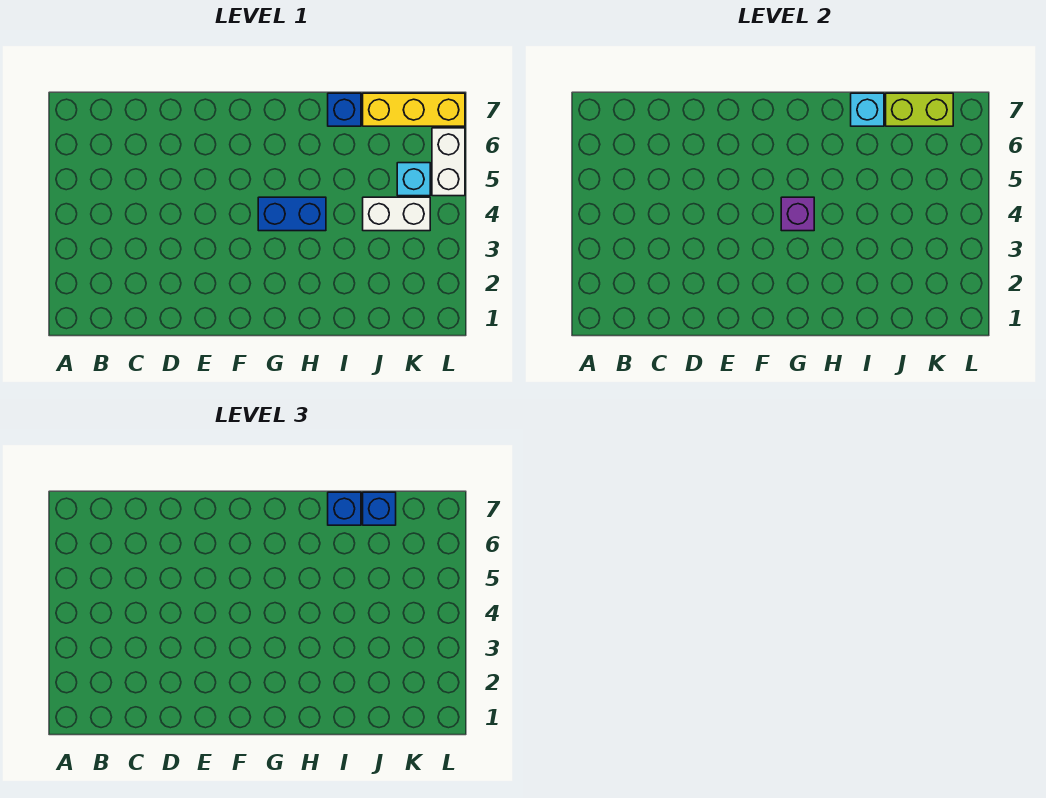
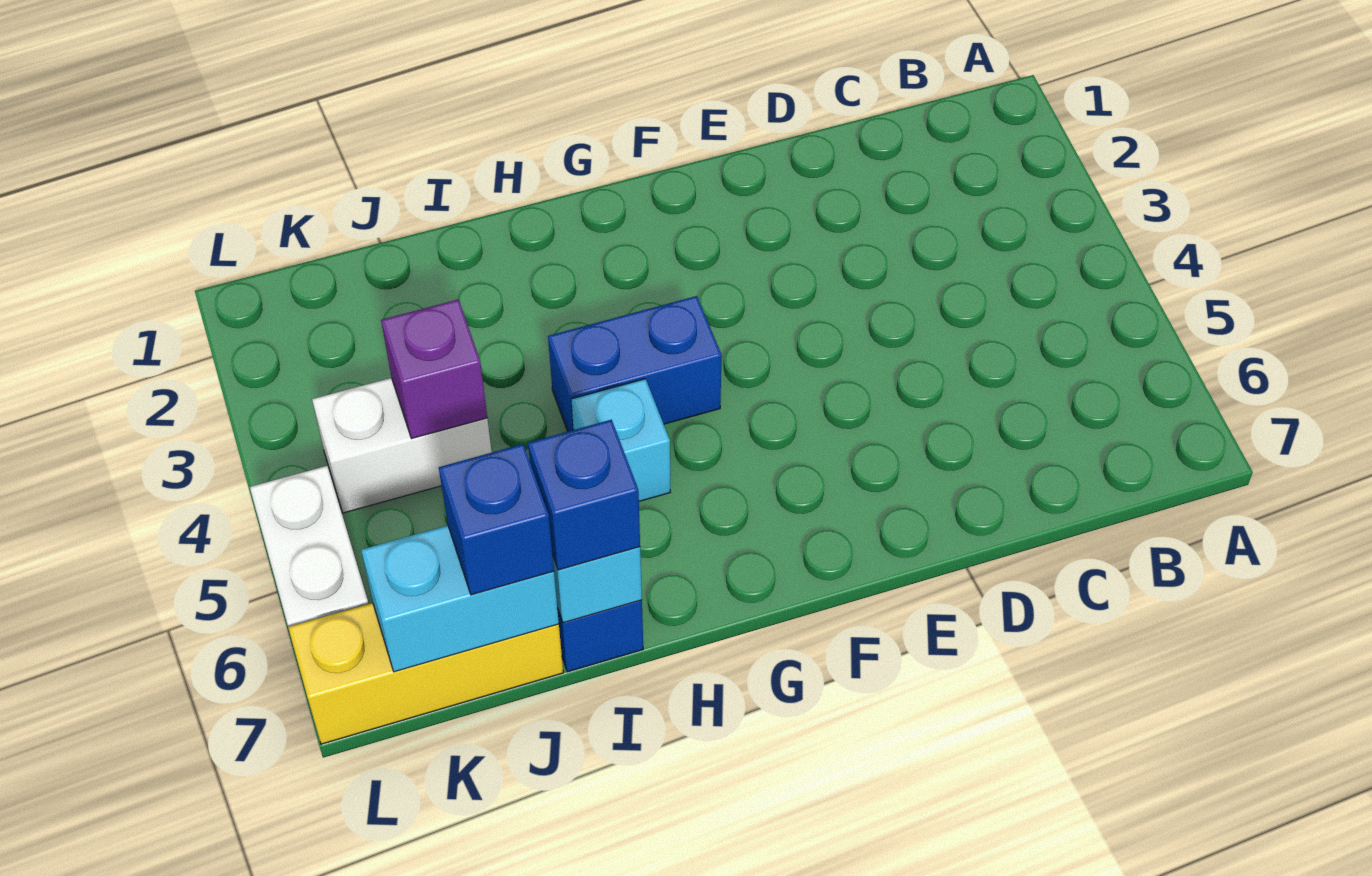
purple brick G4 level 2 -> purple brick J4 level 2
lime brick J7:K7 level 2 -> cyan brick J7:K7 level 2
cyan brick K5 level 1 -> cyan brick H5 level 1

